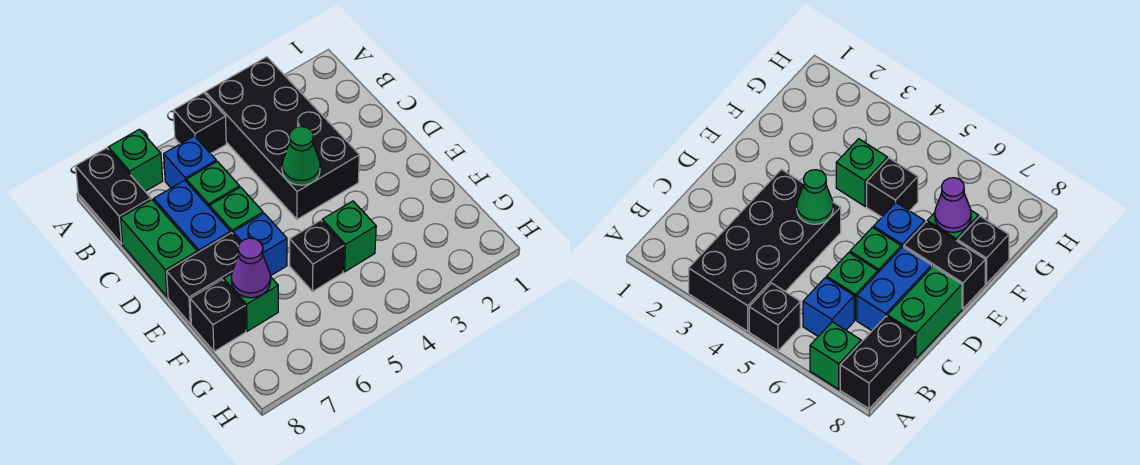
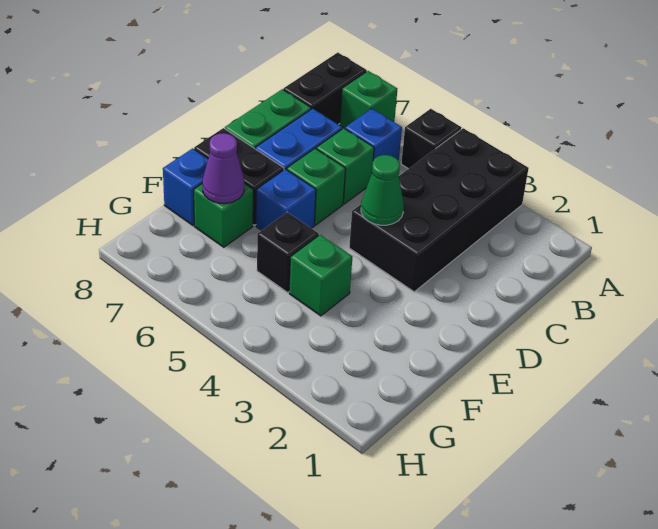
black brick F8 level 1 -> blue brick F8 level 1

